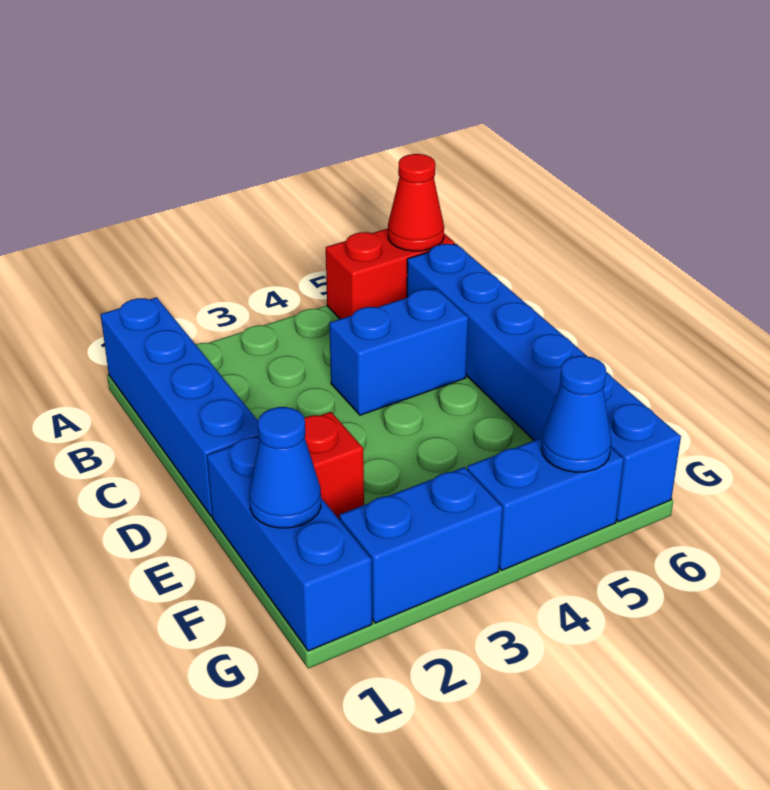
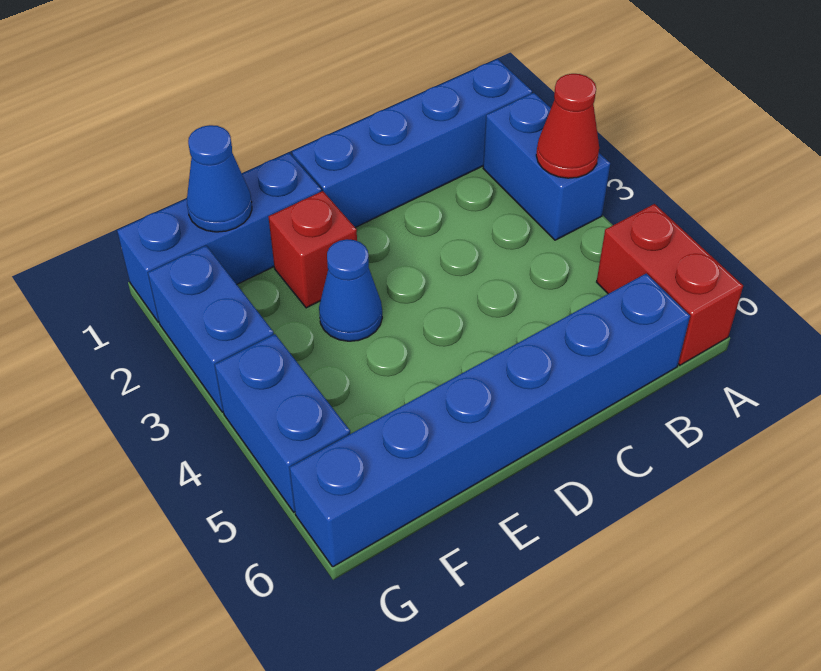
red cone A6 level 2 -> red cone A3 level 2
blue brick C4:C5 level 1 -> blue brick A2:A3 level 1
blue cone G5 level 2 -> blue cone E3 level 1

